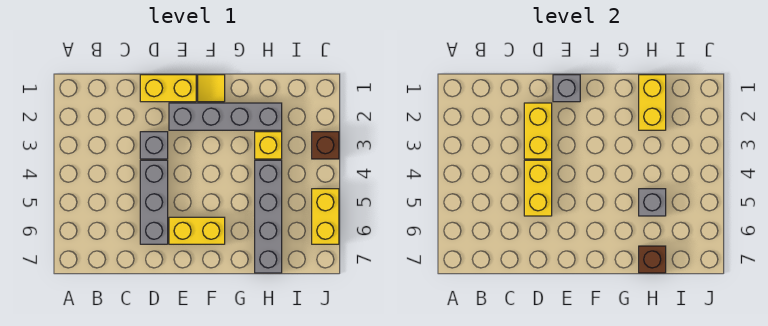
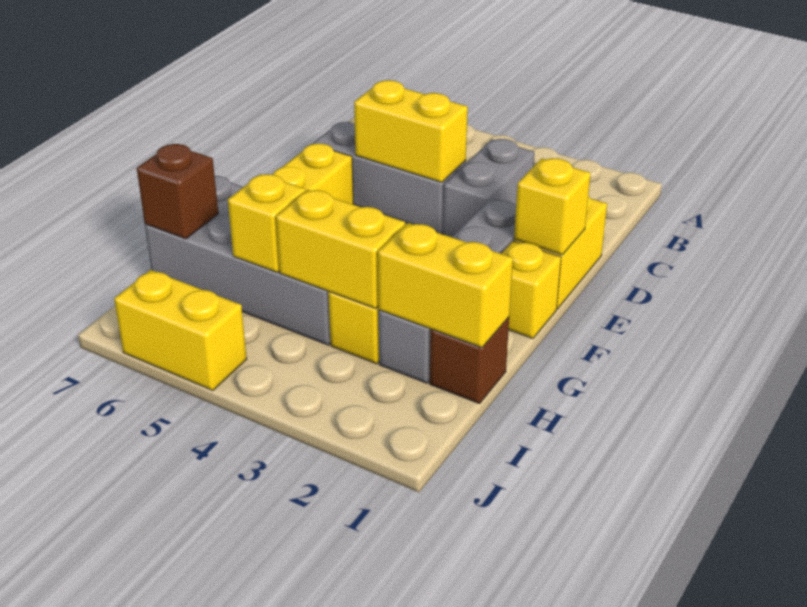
yellow brick D2:D3 level 2 -> yellow brick H3:H4 level 2
grey brick D3 level 1 -> grey brick C3:D3 level 1
grey brick E1 level 2 -> yellow brick E1 level 2
yellow tile F1 level 1 -> yellow brick F1 level 1
grey brick H4:H7 level 1 -> grey brick G4:H7 level 1
grey brick H5 level 2 -> yellow brick H5 level 2
brown brick J3 level 1 -> brown brick H1 level 1

